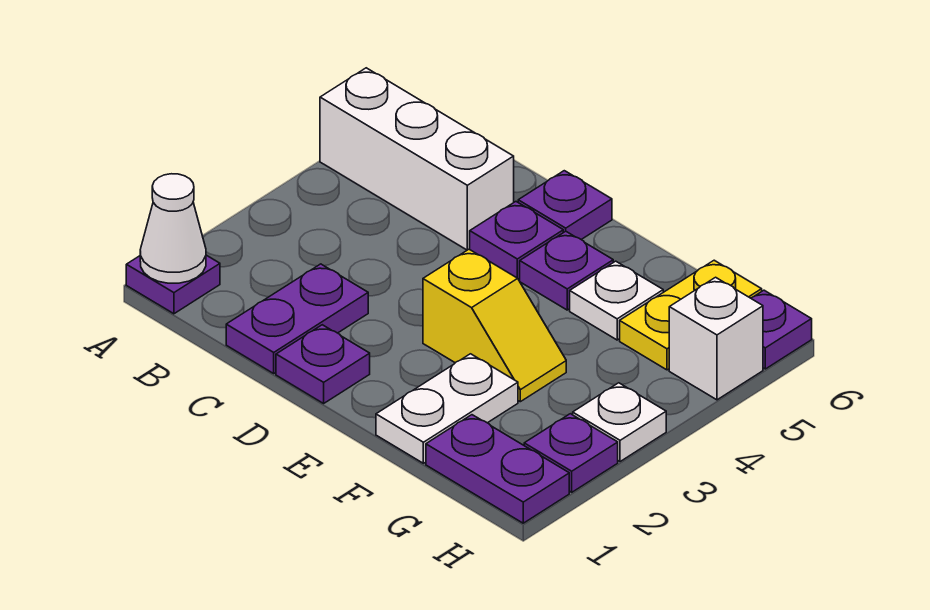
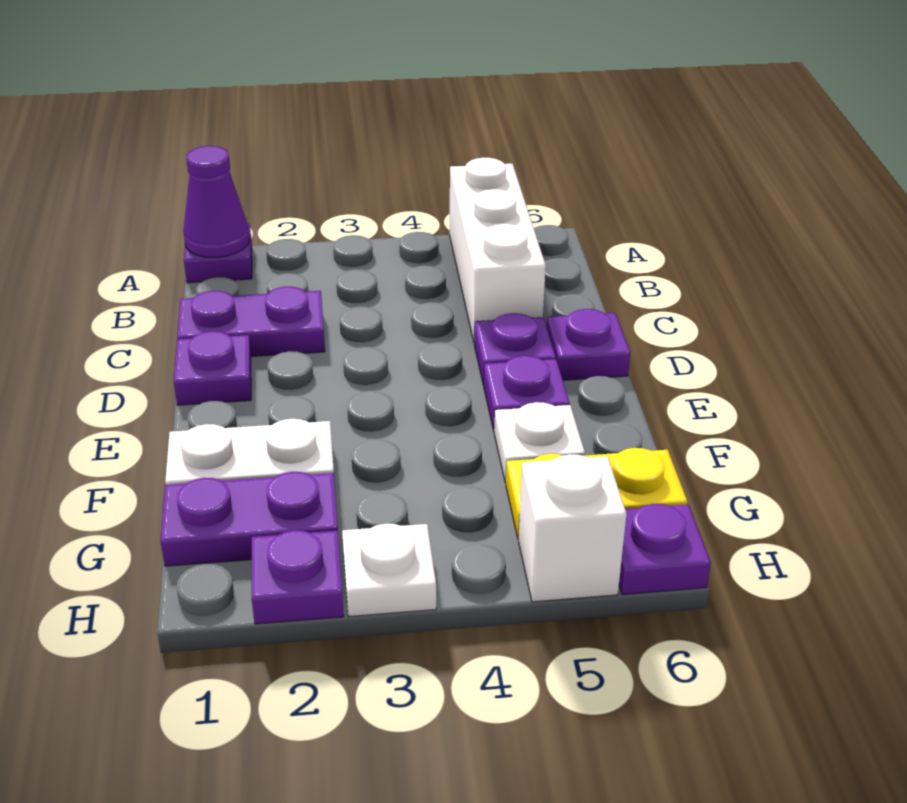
white cone A1 level 2 -> purple cone A1 level 2
yellow slope E3:F3 level 1 top E -> none
purple plate G1:H1 level 1 -> purple plate G1:G2 level 1

